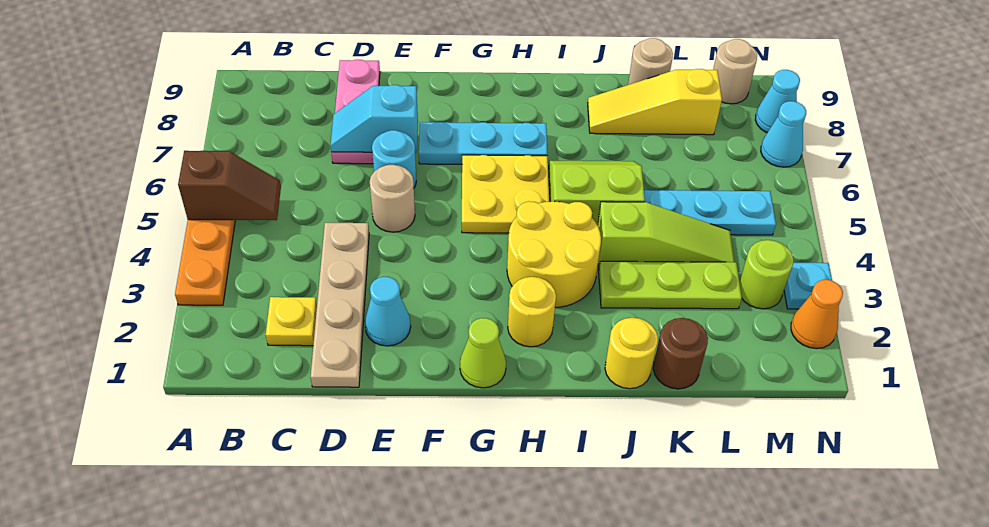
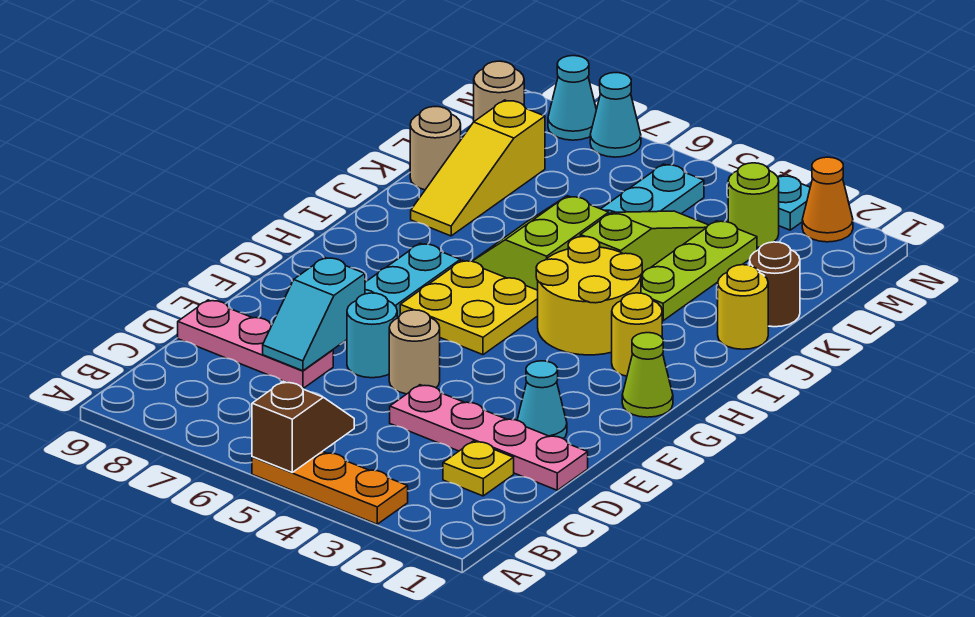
tan plate D1:D4 level 1 -> pink plate D1:D4 level 1

